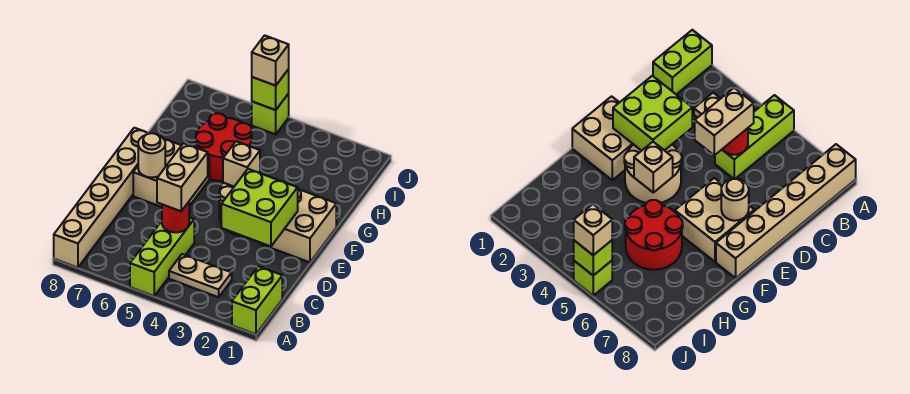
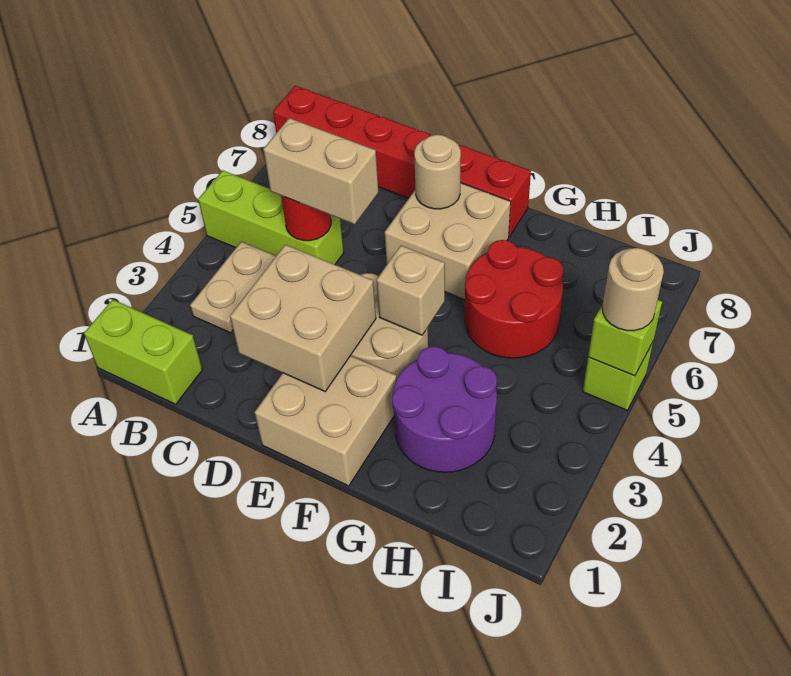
tan brick A8:F8 level 1 -> red brick A8:F8 level 1
lime brick D2:E3 level 2 -> tan brick D2:E3 level 2
none -> purple round brick G2:H3 level 1
tan brick J5 level 3 -> tan round brick J5 level 3

